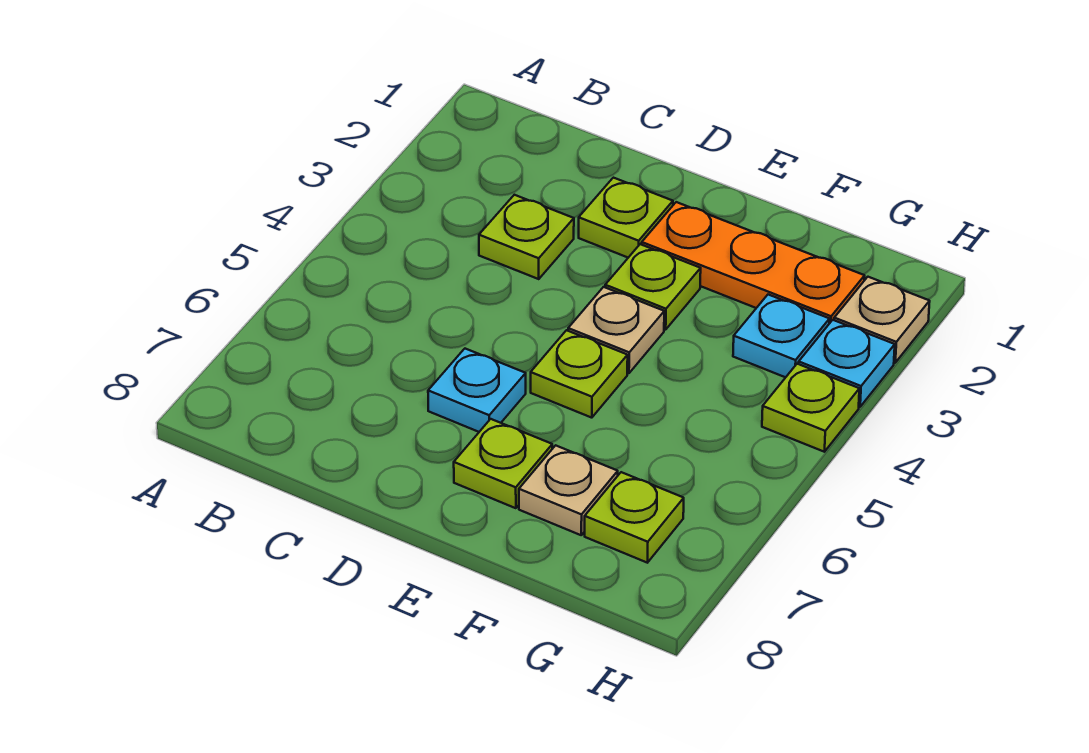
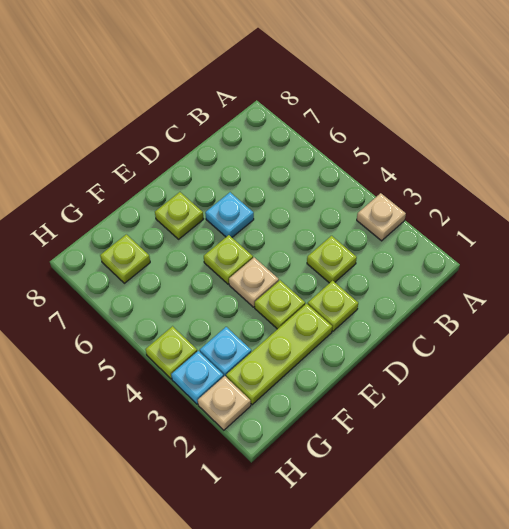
orange plate E2:G2 level 1 -> lime plate E2:G2 level 1
tan plate F7 level 1 -> tan plate A3 level 1

